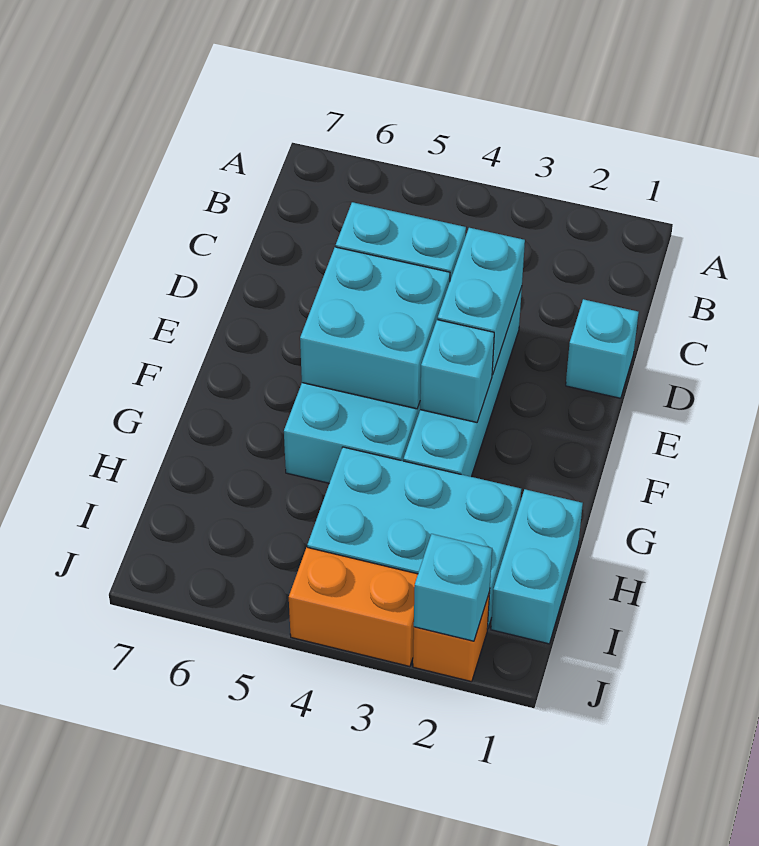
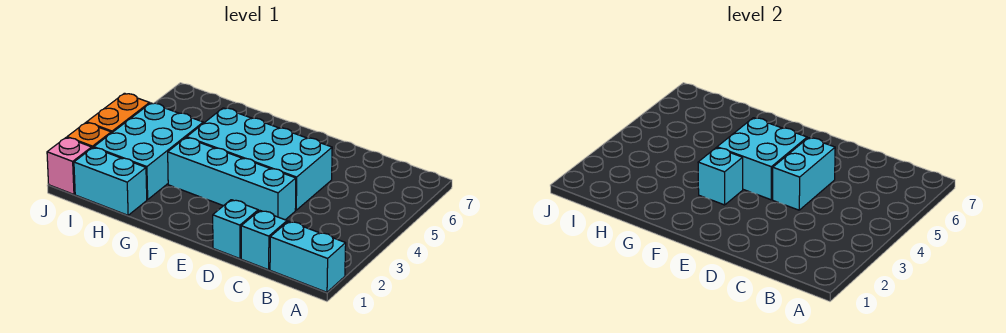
cyan brick D3:E3 level 2 -> cyan brick A1:B1 level 1
none -> pink brick J1 level 1
cyan brick J2 level 2 -> cyan brick C1 level 1

